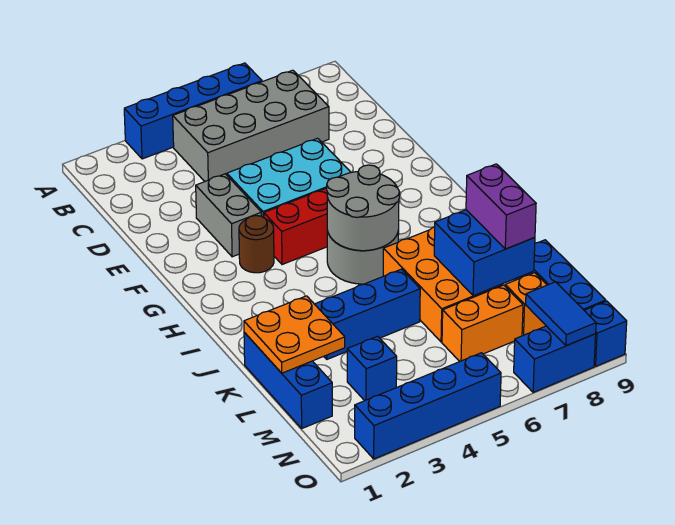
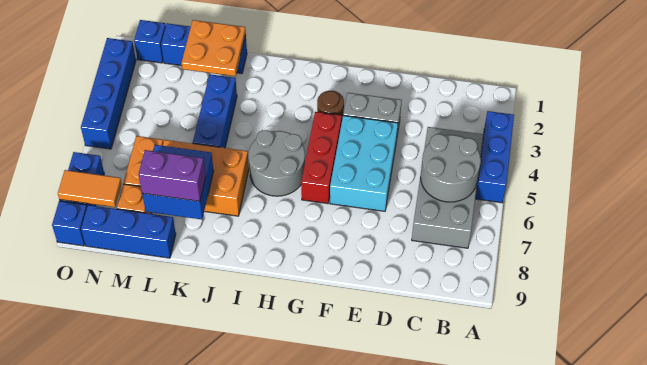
blue brick A3:A6 level 1 -> blue brick A3:A5 level 1
grey round brick H5:I6 level 2 -> grey round brick B5:C6 level 2
blue brick M3 level 1 -> blue brick N1 level 1
blue tile N8:O8 level 2 -> orange tile N8:O8 level 2

